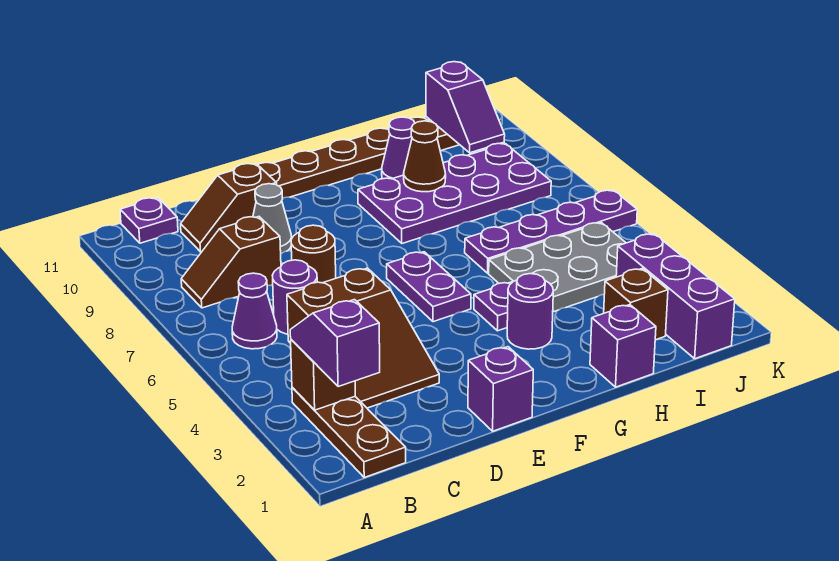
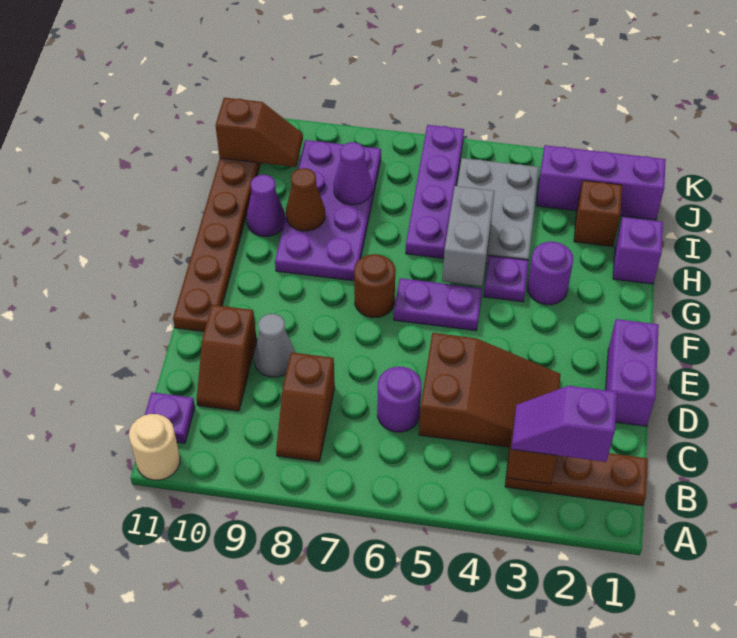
none -> tan round brick A11 level 1
purple cone B6 level 1 -> purple cone I8 level 2
brown round brick D7 level 1 -> brown round brick F7 level 1
purple brick E1 level 1 -> purple brick D1:E1 level 1
none -> grey brick G5:H5 level 2
purple slope J10:J11 level 2 top 11 -> brown slope J10:J11 level 2 top 11

